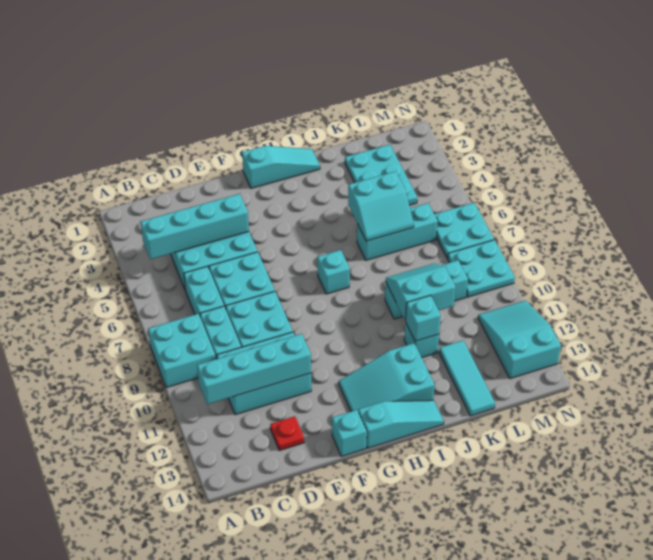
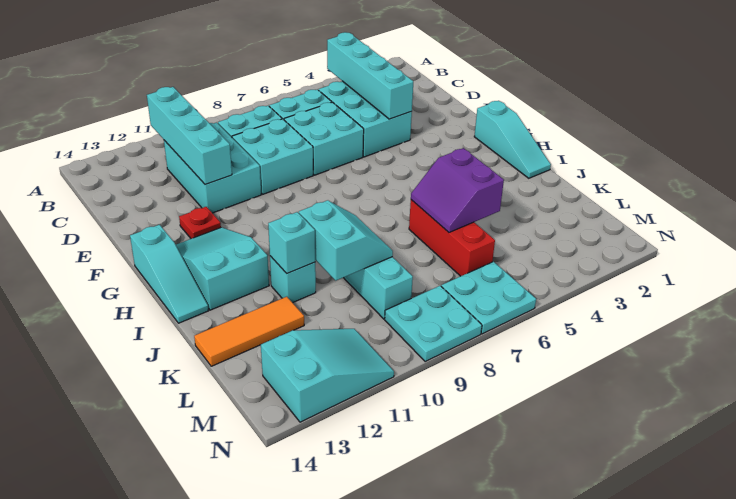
cyan brick A8:B9 level 1 -> none
red plate D13 level 1 -> red plate F12 level 1
cyan brick F14 level 1 -> none
cyan brick H7 level 1 -> none
cyan slope J5:K6 level 2 top 5 -> purple slope J5:K6 level 2 top 5
cyan brick J6:L6 level 1 -> red brick J6:L6 level 1
cyan plate K2:L4 level 1 -> none
cyan tile K12:K14 level 1 -> orange tile K12:K14 level 1

